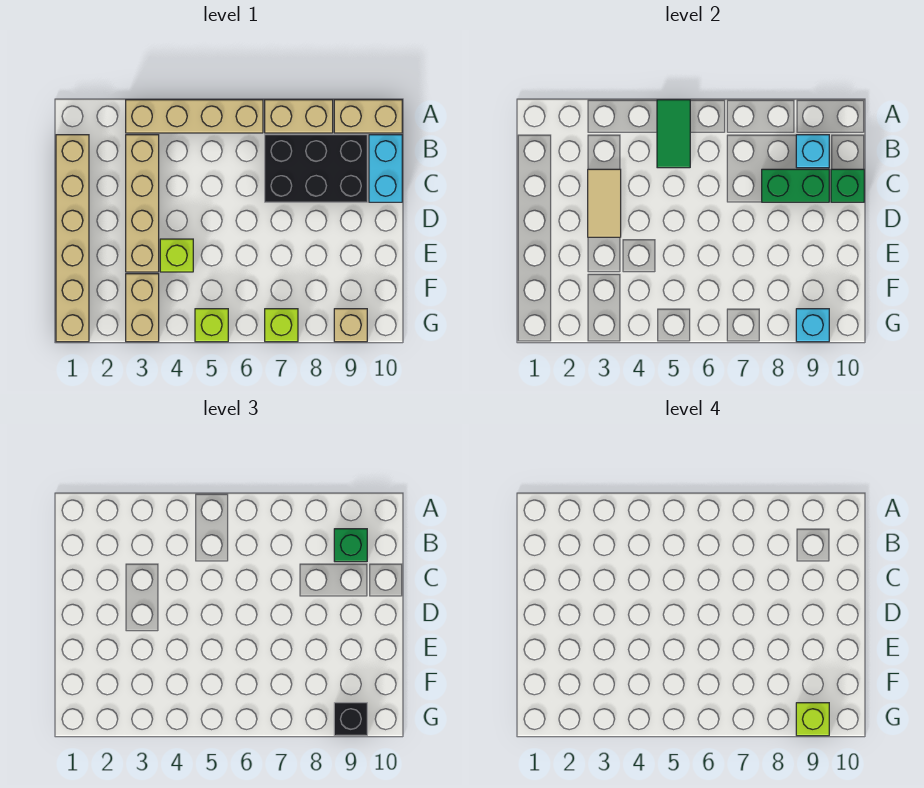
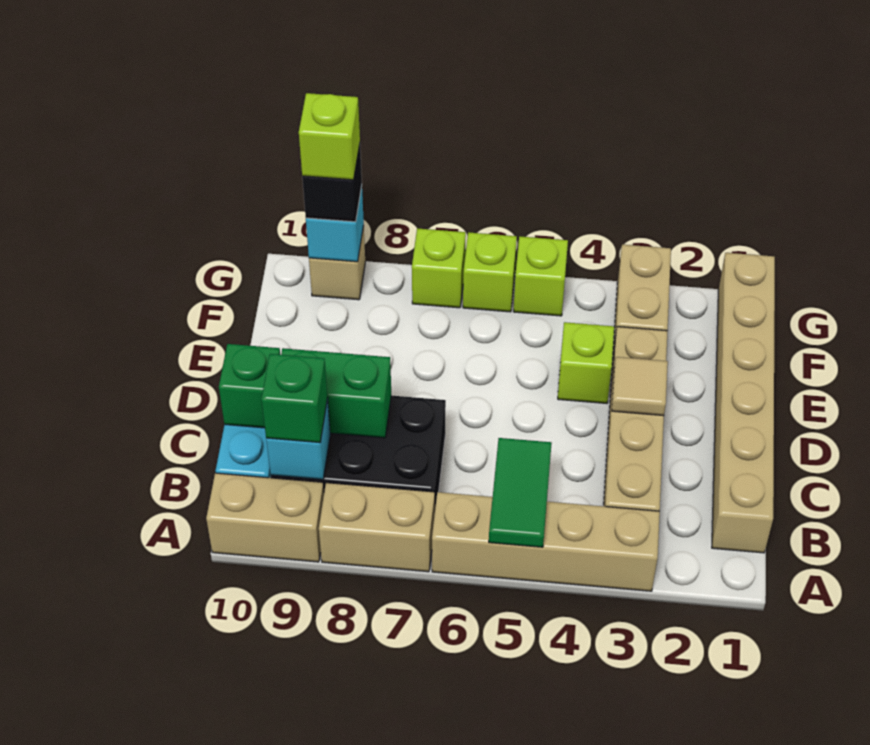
tan tile C3:D3 level 2 -> tan tile D3 level 2
none -> lime brick G6 level 1

